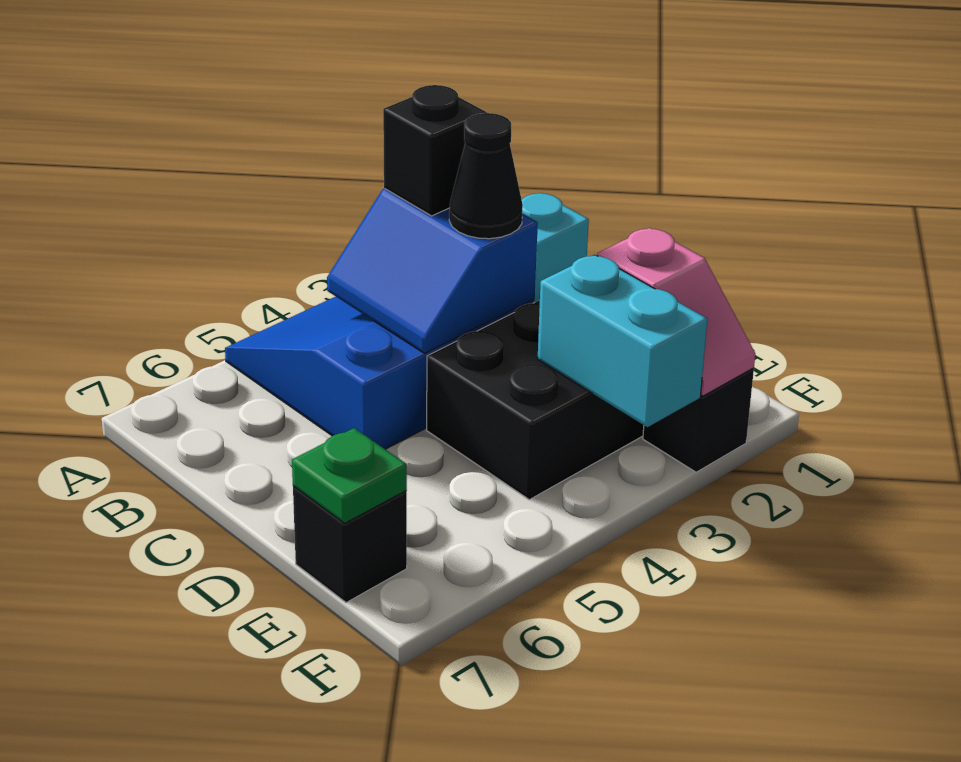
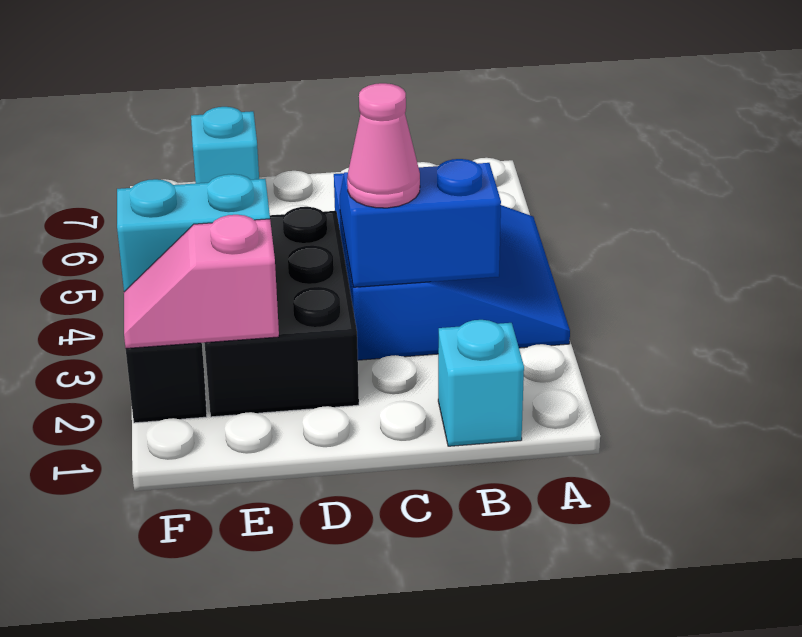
black brick B3 level 3 -> none
black cone C3 level 3 -> pink cone C3 level 3
black brick E7 level 1 -> cyan brick E7 level 1
green plate E7 level 2 -> none

